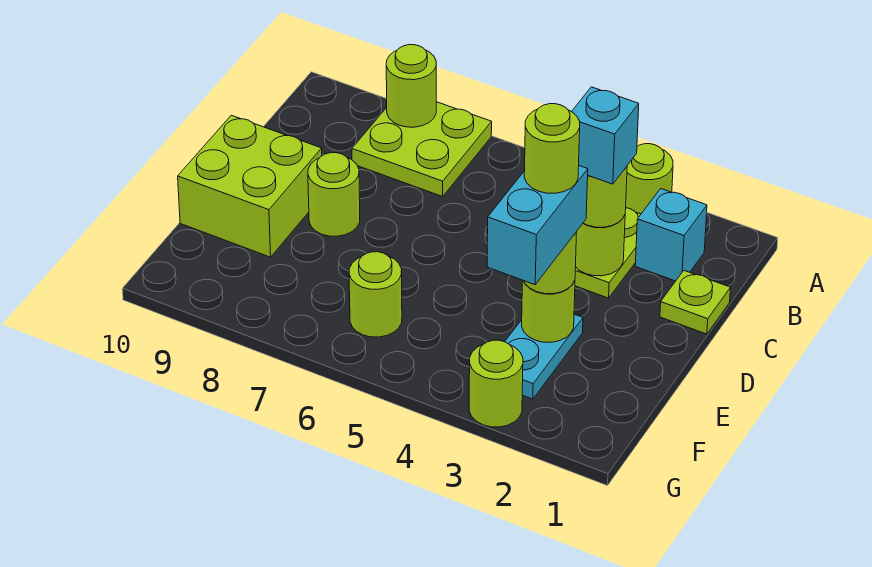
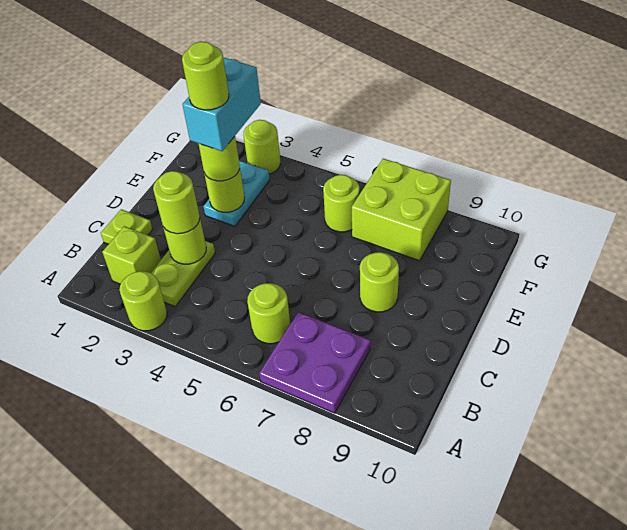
lime plate A7:B8 level 1 -> purple plate A7:B8 level 1
lime round brick A8 level 2 -> lime round brick B6 level 1
cyan brick B2 level 1 -> lime brick B2 level 1
cyan brick C3 level 4 -> none
lime brick D9:E10 level 1 -> lime brick F7:G8 level 1

